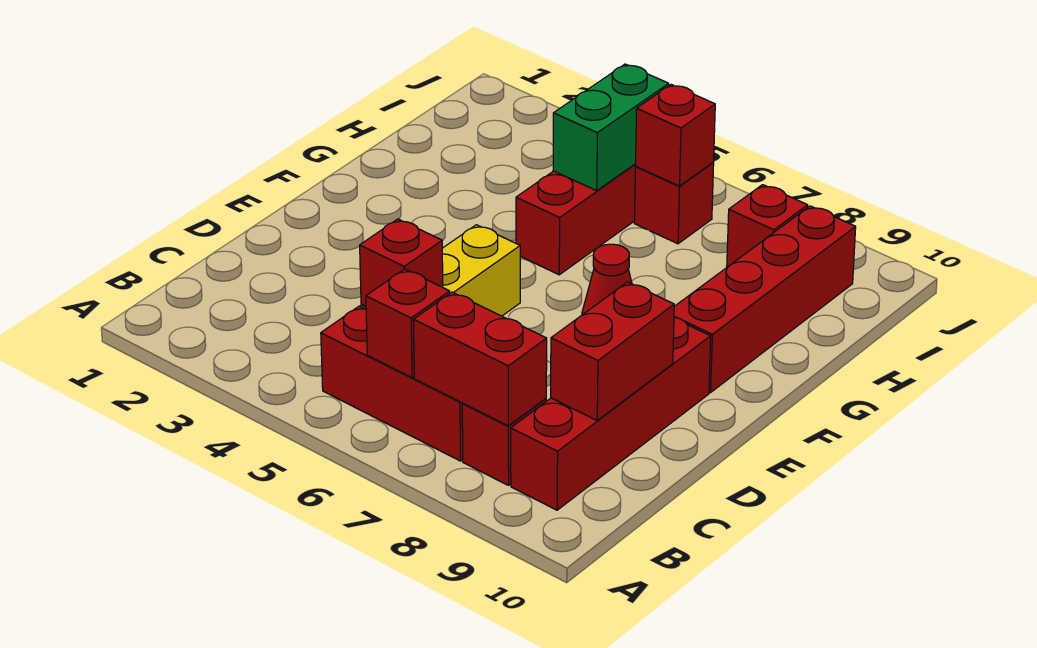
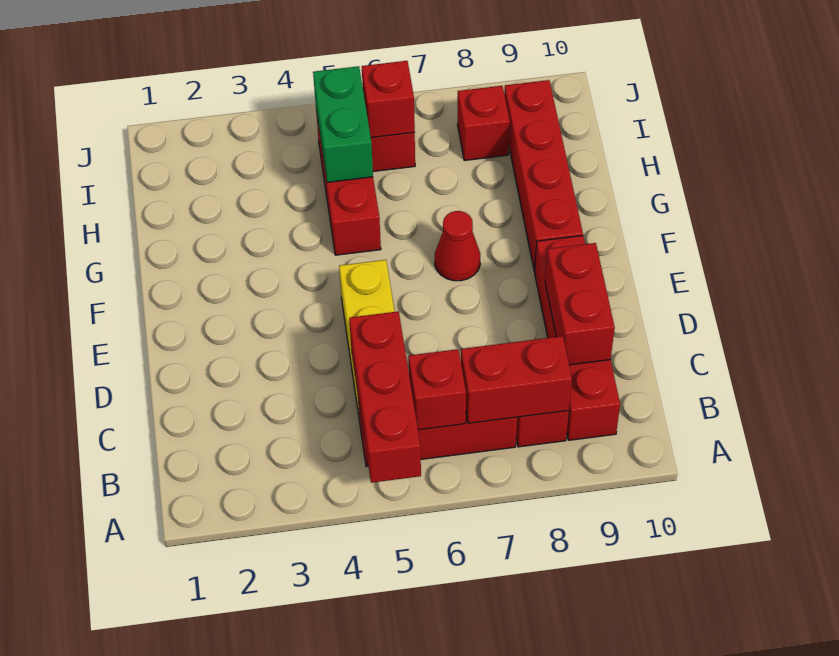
red brick C5 level 2 -> red brick A5:C5 level 2

